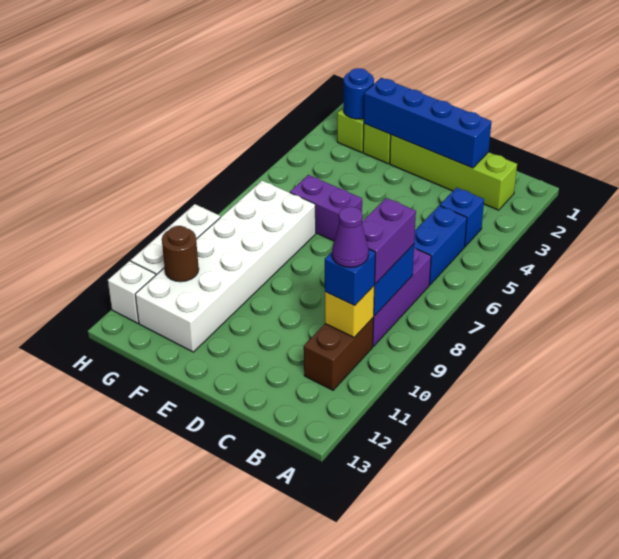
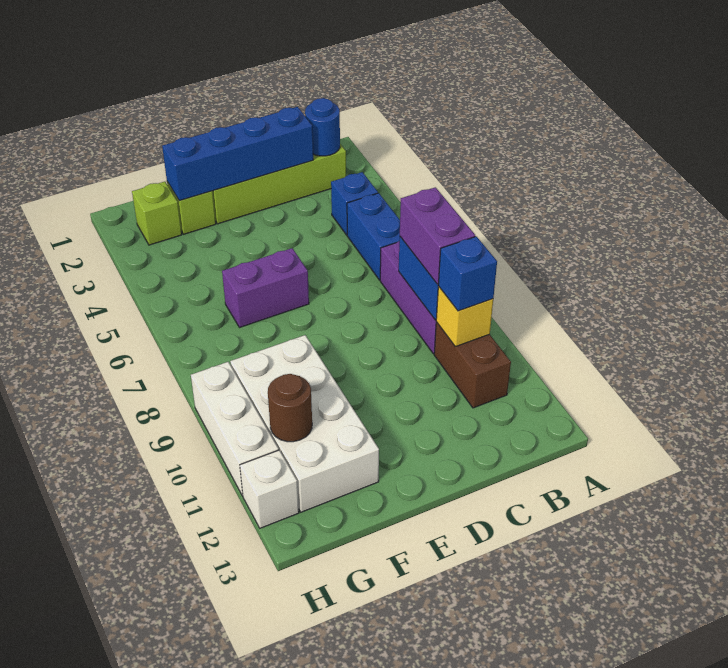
purple cone B10 level 4 -> none
white brick F7:G12 level 1 -> white brick F9:G12 level 1
blue round brick G2 level 2 -> blue round brick B2 level 2

